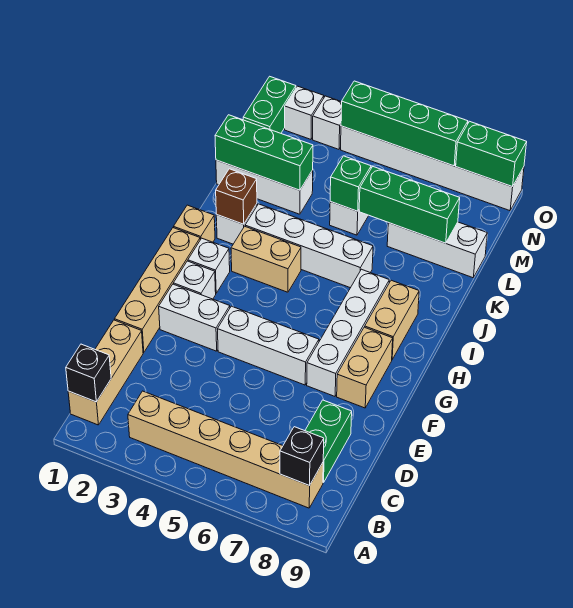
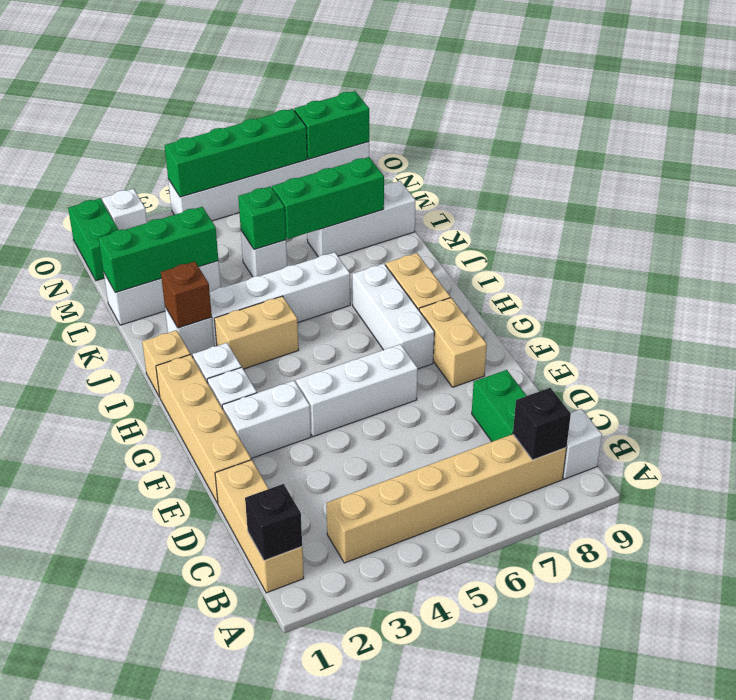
white brick F7:I7 level 1 -> white brick G7:I7 level 1
white brick O3 level 1 -> white brick B9 level 1

